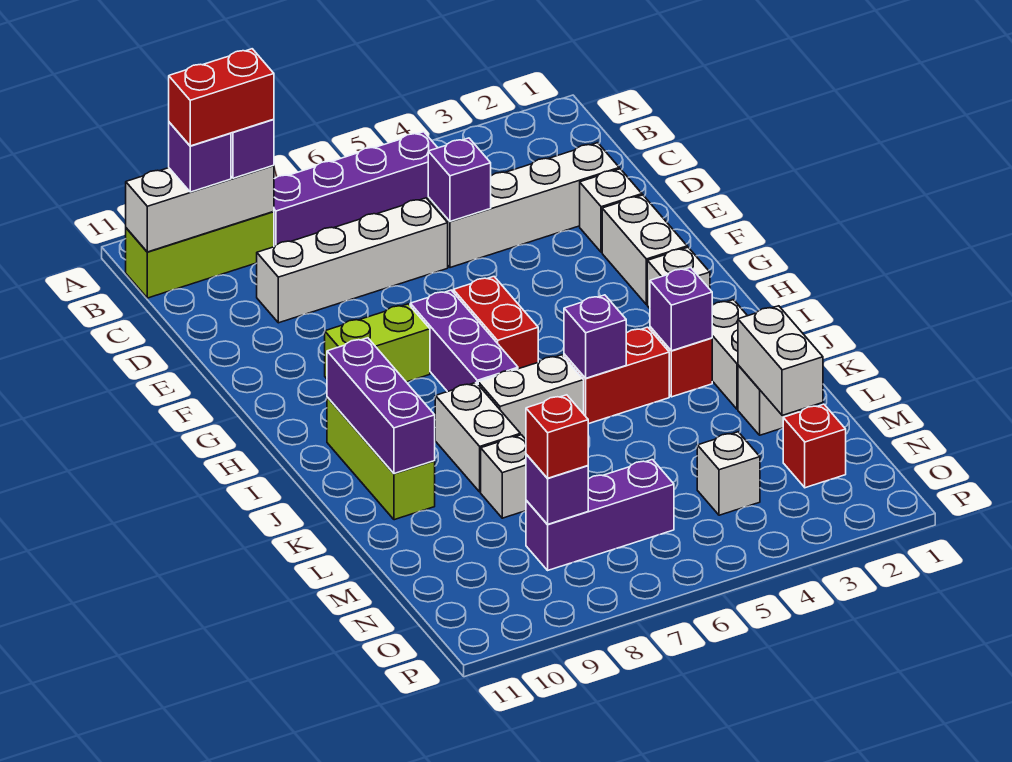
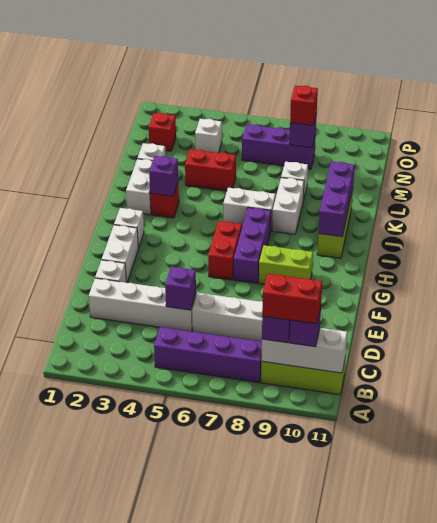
red brick J4:J5 level 1 -> red brick L4:L5 level 1
purple brick J5 level 2 -> none
white brick L2:M2 level 2 -> none

